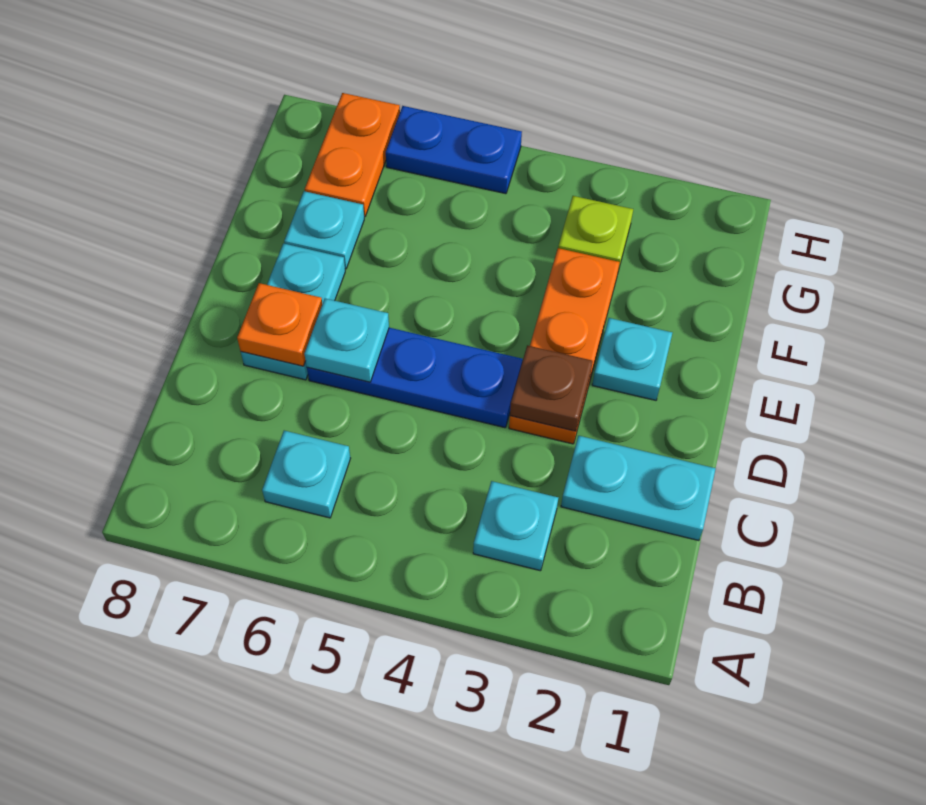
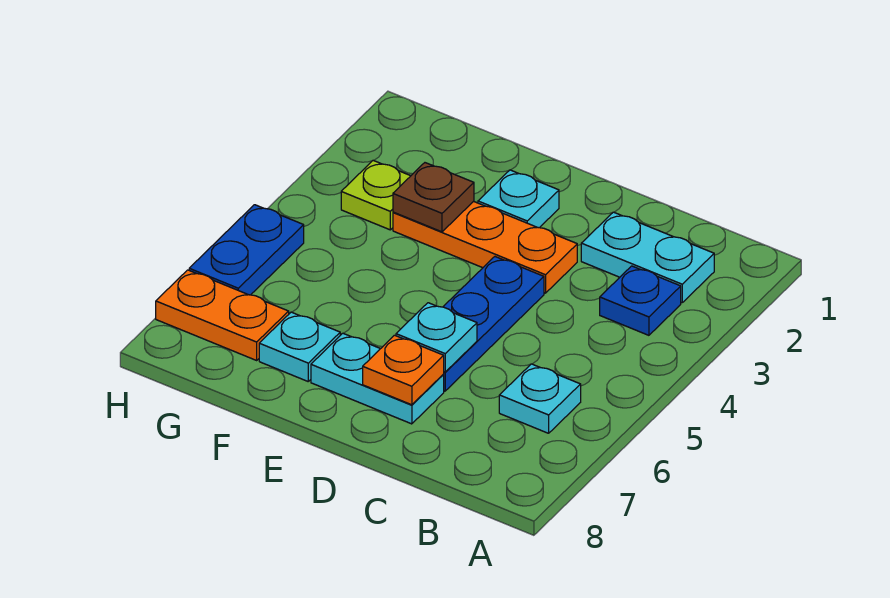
cyan plate B3 level 1 -> blue plate B3 level 1
cyan plate C1:C2 level 1 -> cyan plate B2:C2 level 1
brown plate D3 level 2 -> brown plate F3 level 2

